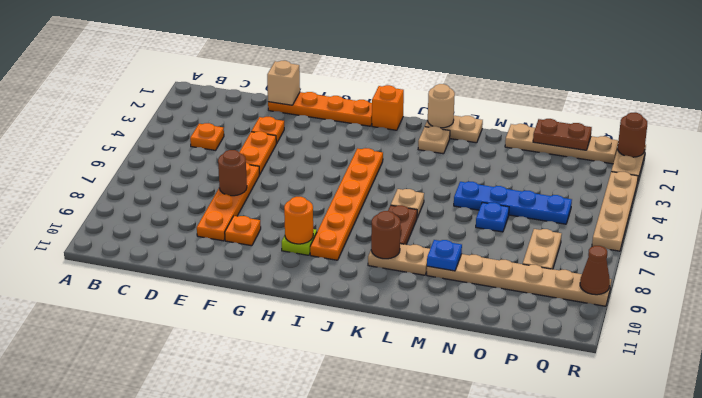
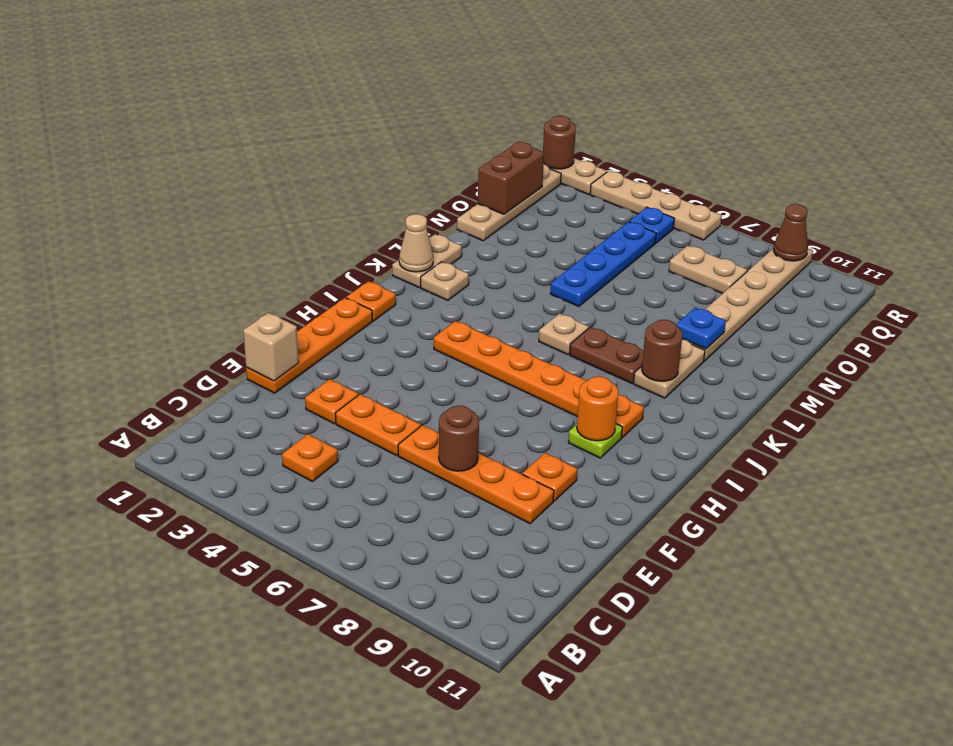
orange brick I1 level 1 -> orange plate I1 level 1
tan round brick K1 level 2 -> tan cone K1 level 2
blue plate N6 level 1 -> blue plate Q5 level 1
brown plate O1:P1 level 2 -> brown brick O1:P1 level 2

